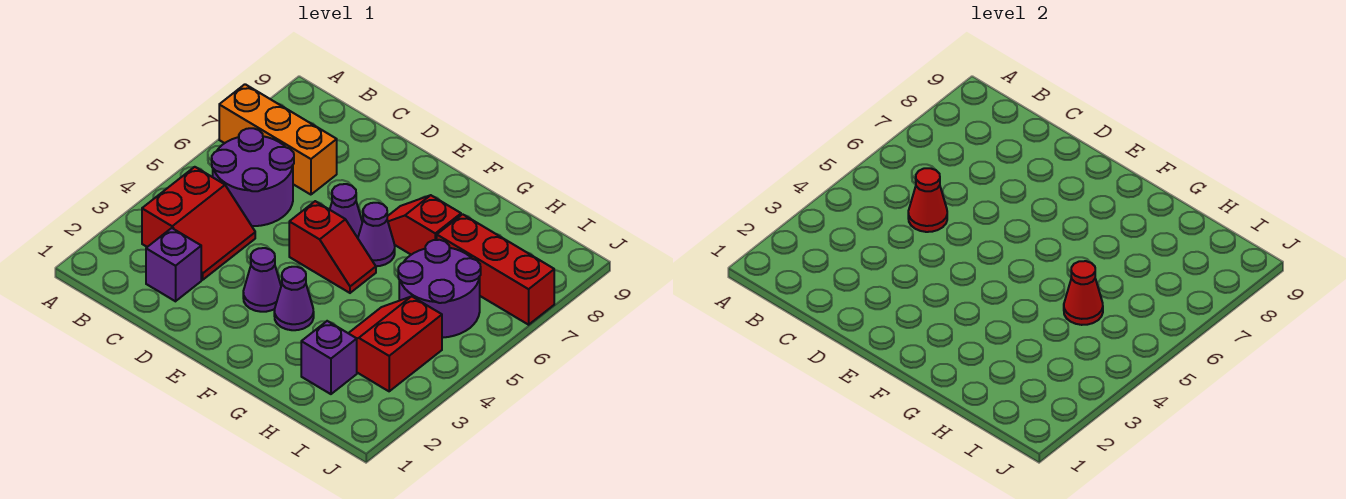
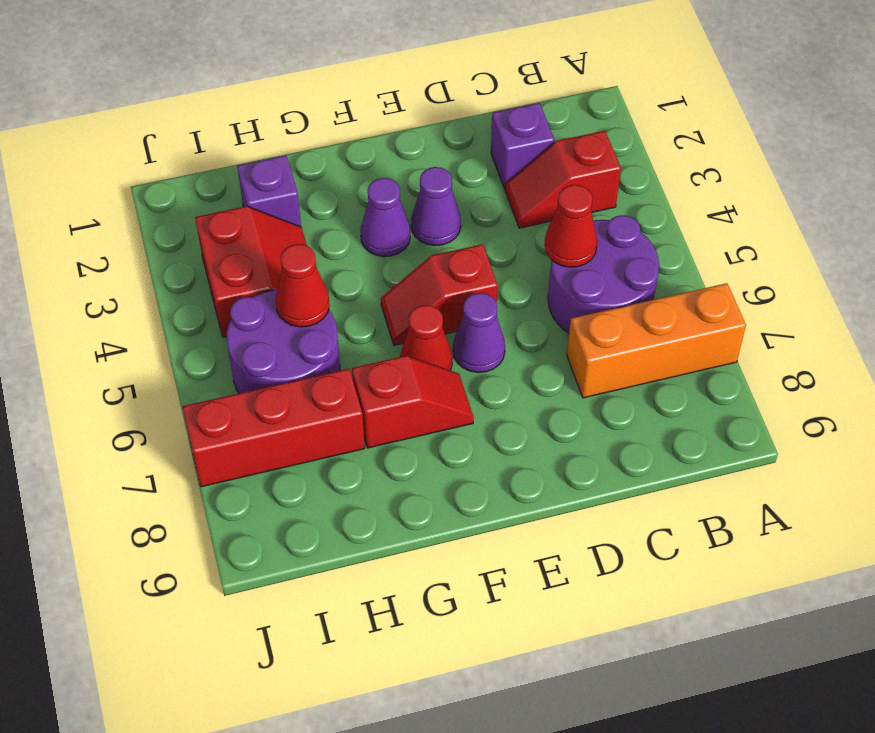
red slope B3:C4 level 1 top B -> red slope B3:C3 level 1 top B
purple cone F6 level 1 -> red cone F6 level 1

